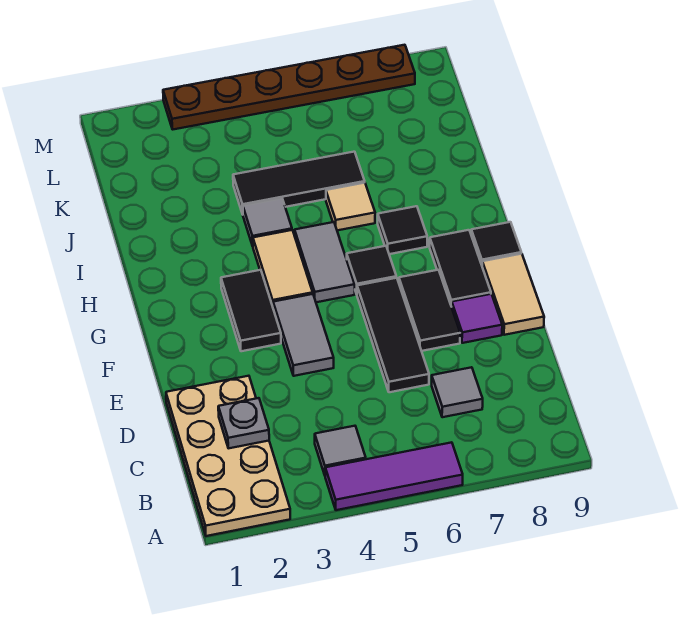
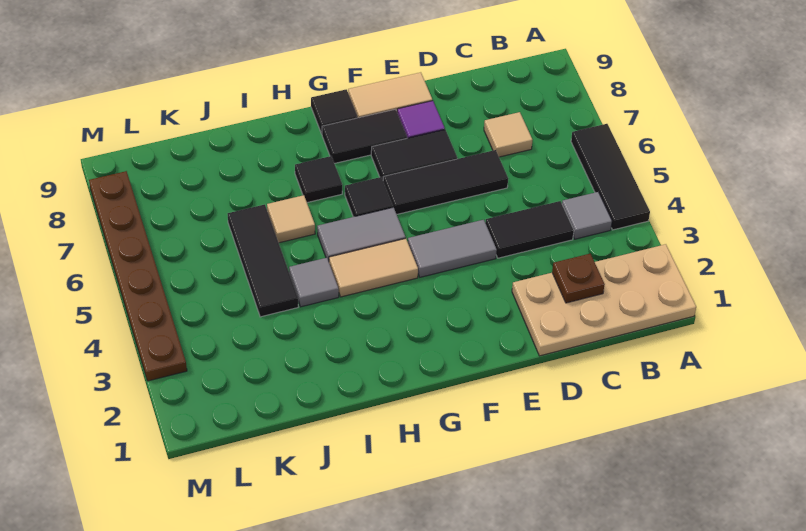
purple tile A4:A6 level 1 -> black tile A4:A6 level 1
grey plate C2 level 2 -> brown plate C2 level 2
grey tile C7 level 1 -> tan tile C7 level 1
black tile F3:G3 level 1 -> black tile C4:D4 level 1

